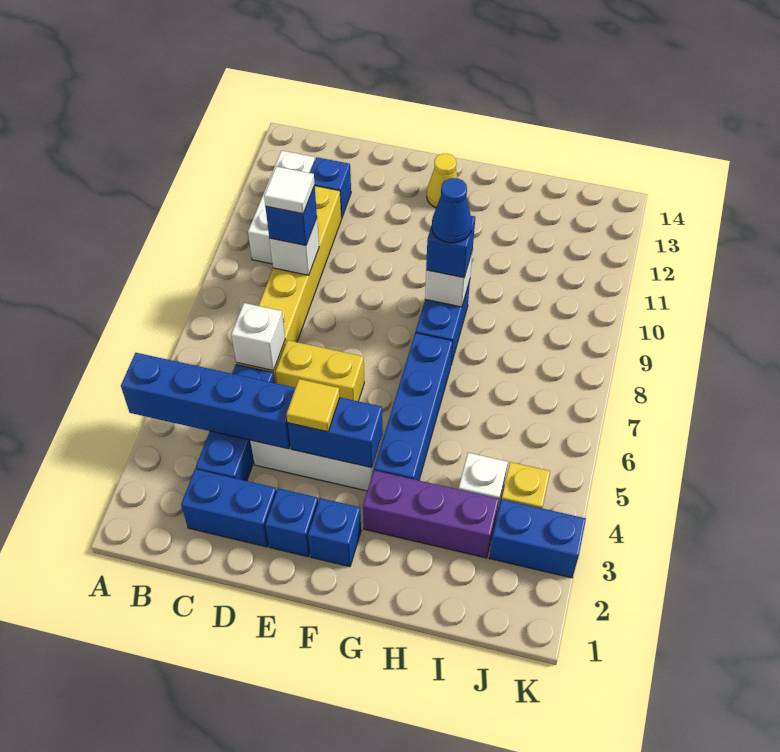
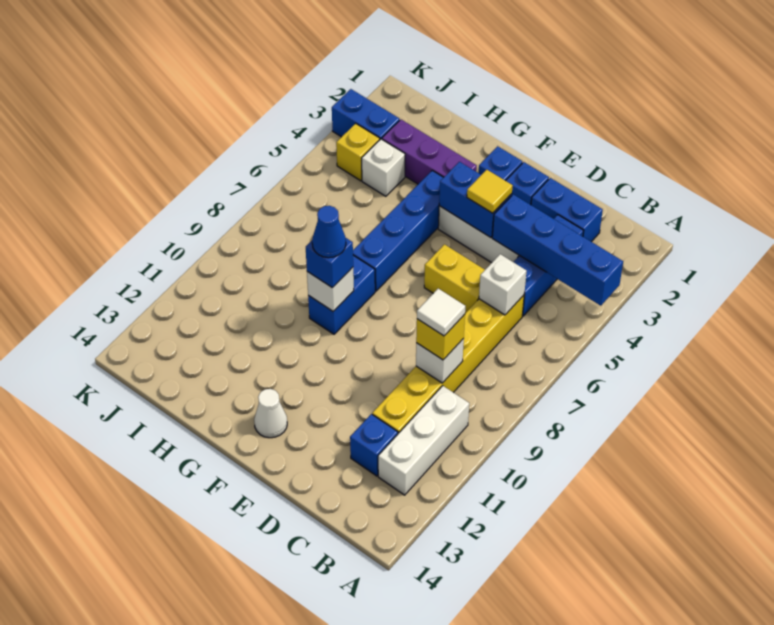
blue brick C9 level 3 -> yellow brick C9 level 3
yellow cone F13 level 1 -> white cone F13 level 1

